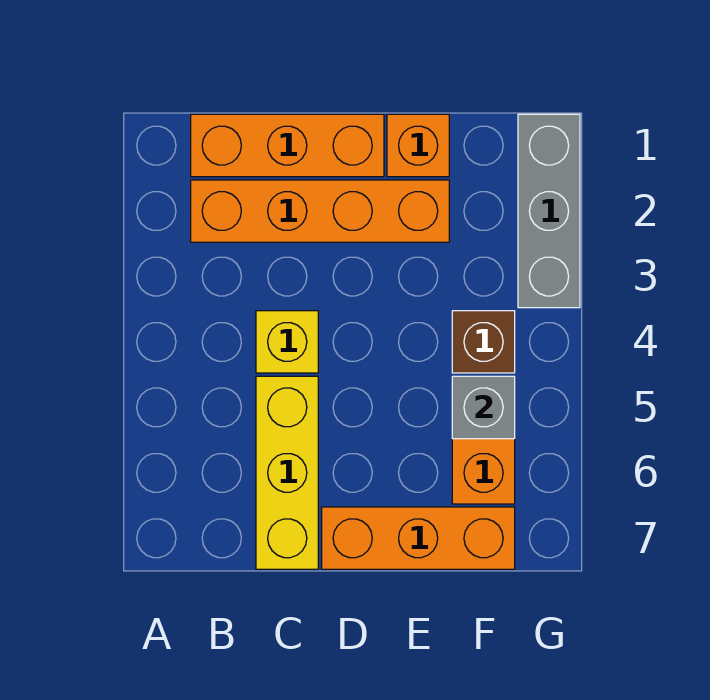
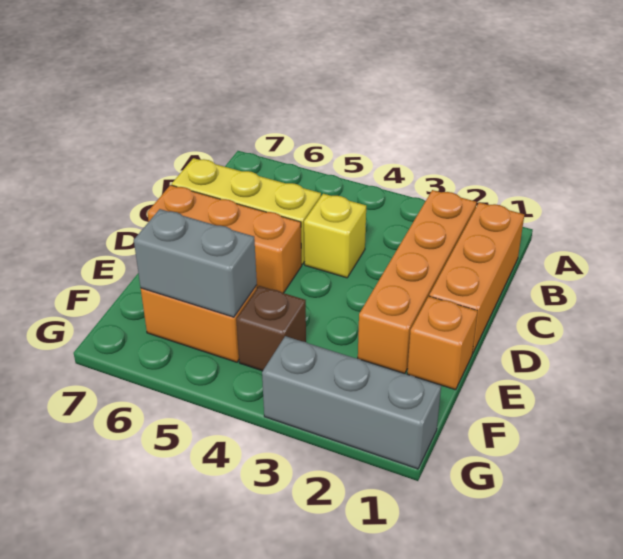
orange brick D7:F7 level 1 -> orange brick D5:D7 level 1
grey brick F5 level 2 -> grey brick F5:F6 level 2

